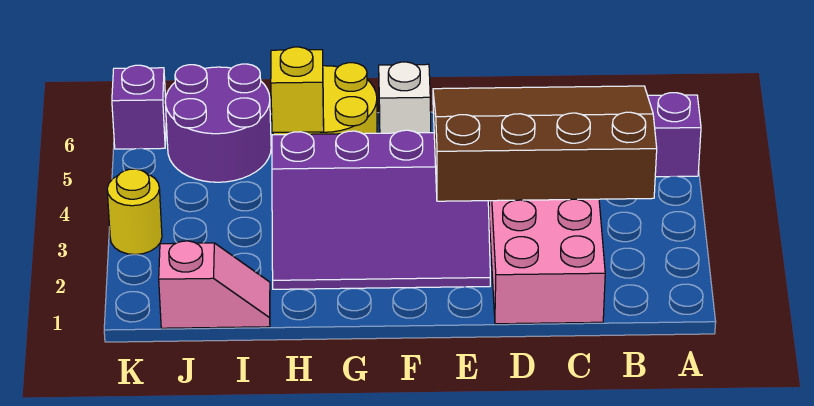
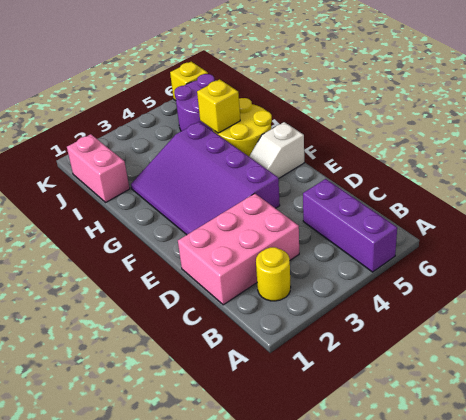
brown slope B3:E5 level 2 top 3 -> none
pink slope I1:J1 level 1 top J -> pink brick I1:J1 level 1
yellow round brick K3 level 1 -> yellow round brick B2 level 1
purple brick K6 level 1 -> yellow brick K6 level 1

